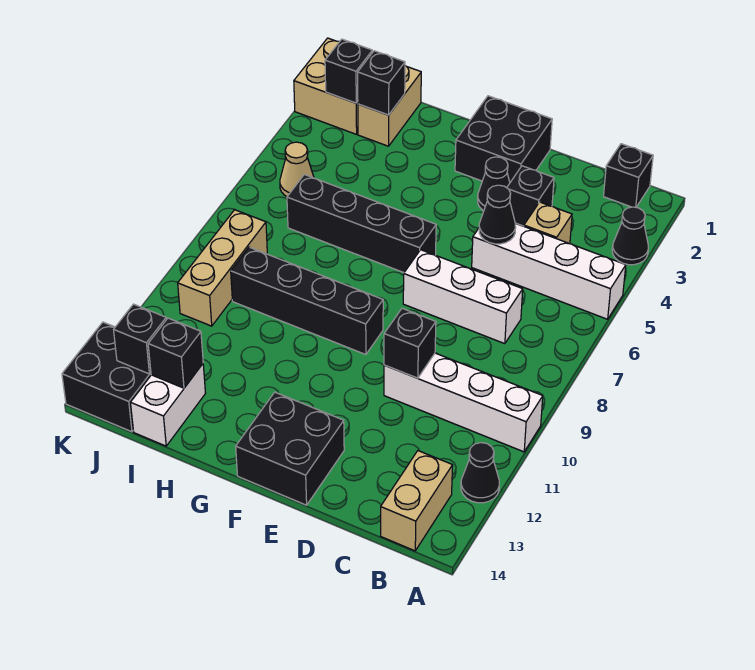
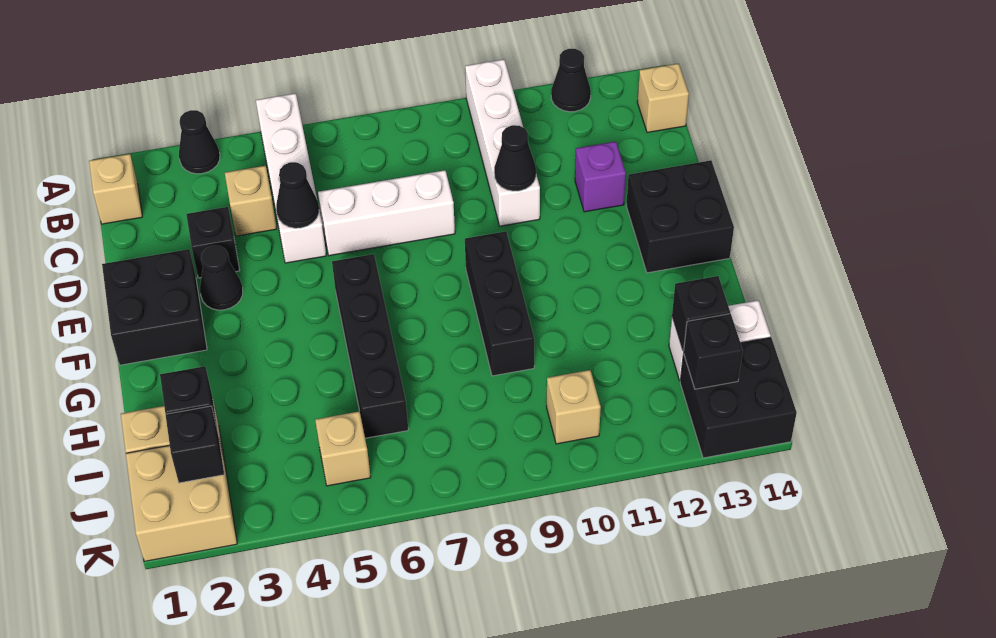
black brick B1 level 1 -> tan brick B1 level 1
tan brick B13:B14 level 1 -> tan brick B14 level 1
white brick C7:E7 level 1 -> white brick D6:D8 level 1
black brick D10 level 2 -> black cone D10 level 2
none -> purple brick D12 level 1
black brick F9:I9 level 1 -> black brick F9:H9 level 1
tan cone J5 level 1 -> tan brick J5 level 1
tan brick J8:J10 level 1 -> tan brick J10 level 1

